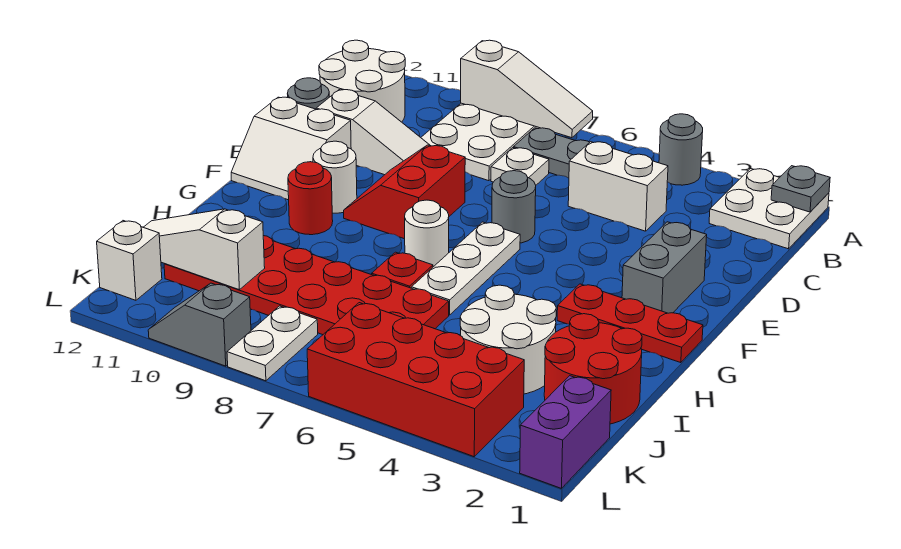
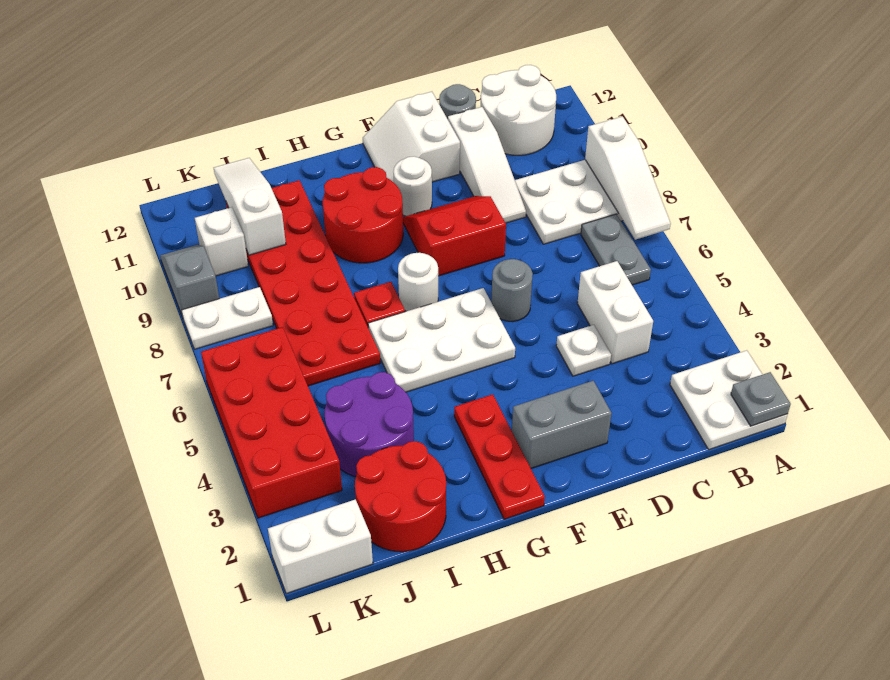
grey round brick A4 level 1 -> none
white plate C7 level 1 -> white plate D4 level 1
white plate F6:H6 level 1 -> white plate F5:H6 level 1
red round brick G10 level 1 -> red round brick G9:H10 level 1
white round brick I3:J4 level 1 -> purple round brick I3:J4 level 1
purple brick K1:L1 level 1 -> white brick K1:L1 level 1
white brick K12 level 1 -> white brick K10 level 1

